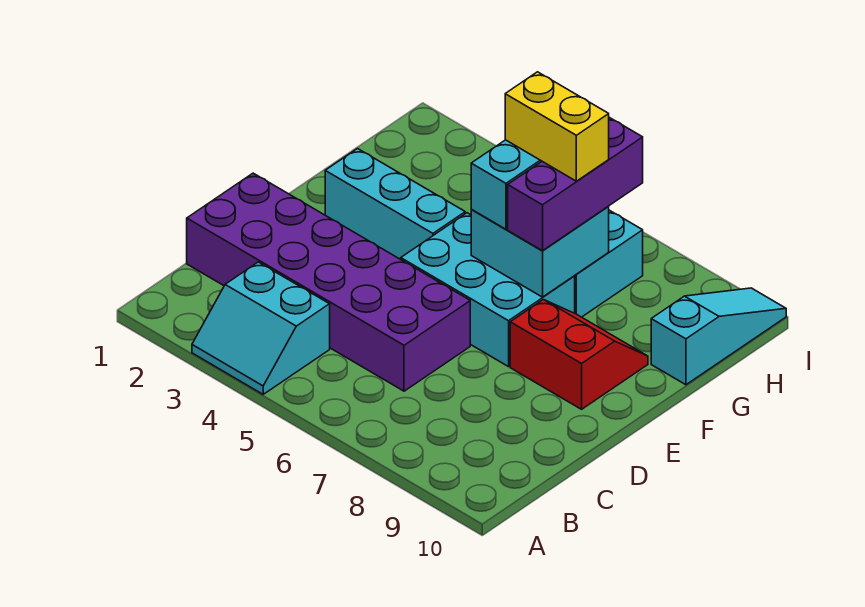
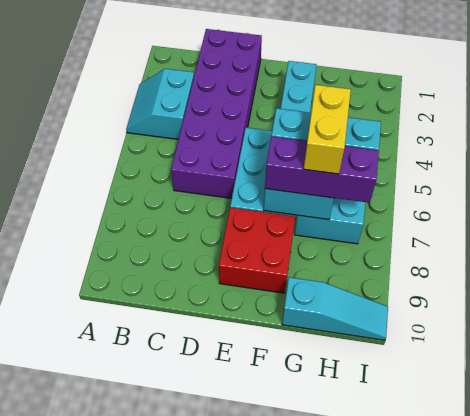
red slope E8:F9 level 1 top E -> red brick E8:F9 level 1

